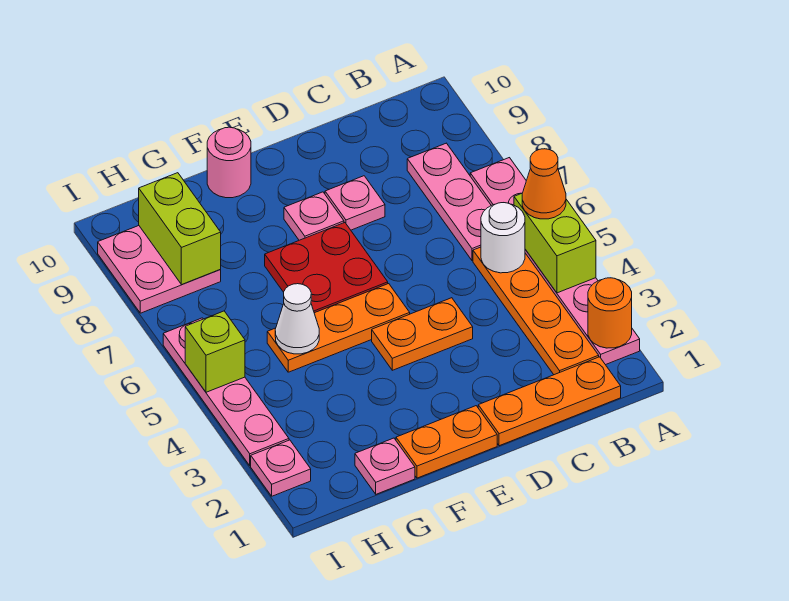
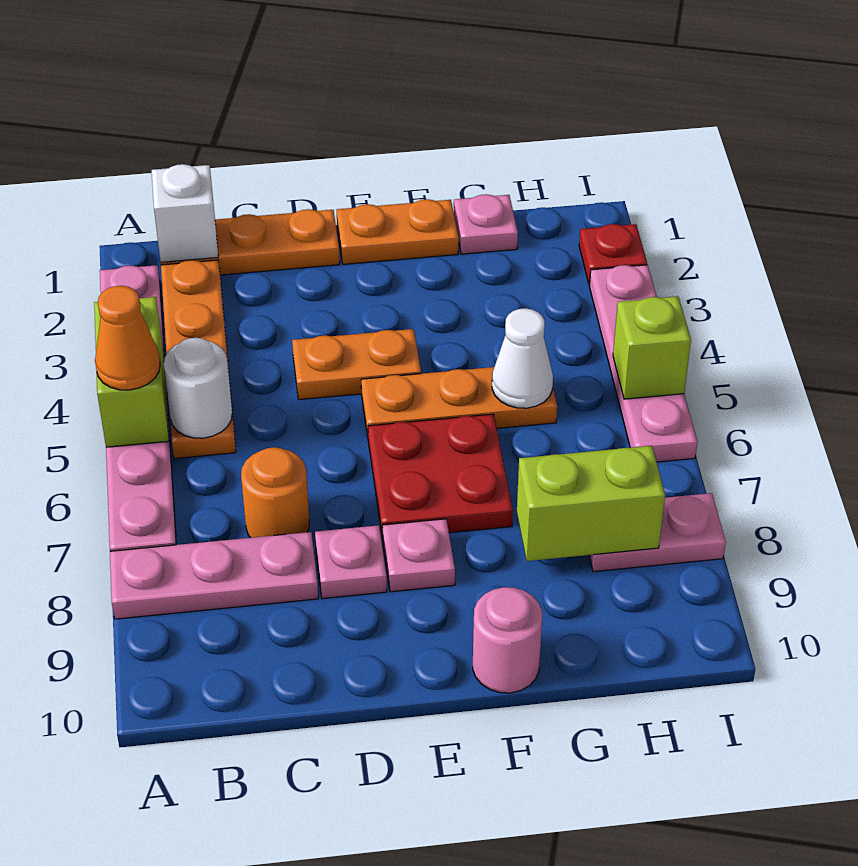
orange round brick A2 level 2 -> orange round brick C7 level 1
none -> white brick B1 level 2
pink plate B6:B8 level 1 -> pink plate A8:C8 level 1
pink plate H8:I9 level 1 -> pink plate H8:I8 level 1
lime brick H8:H9 level 2 -> lime brick G8:H8 level 2
pink plate I2 level 1 -> red plate I2 level 1

